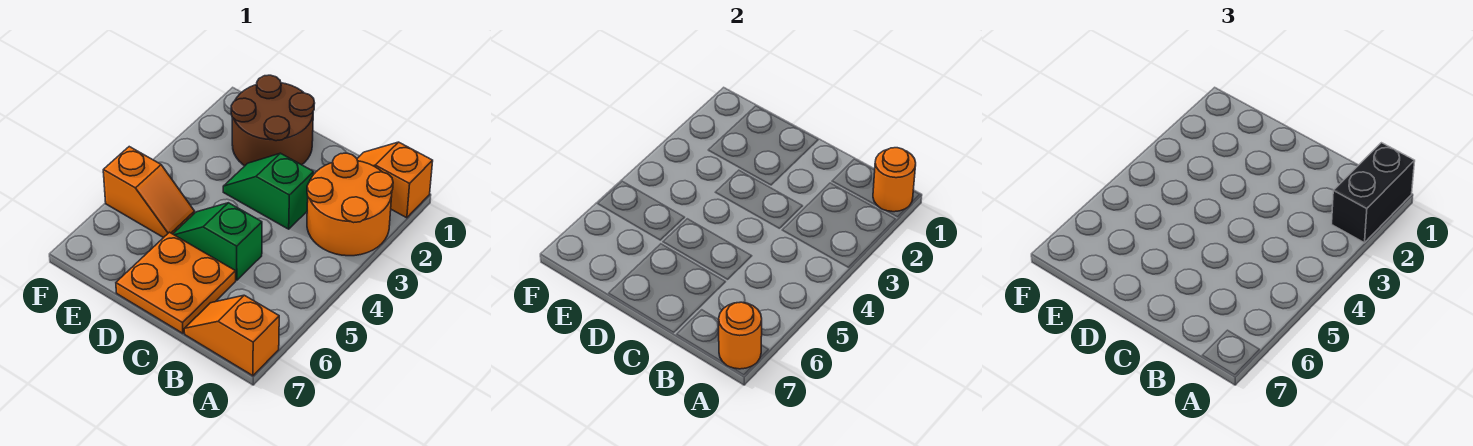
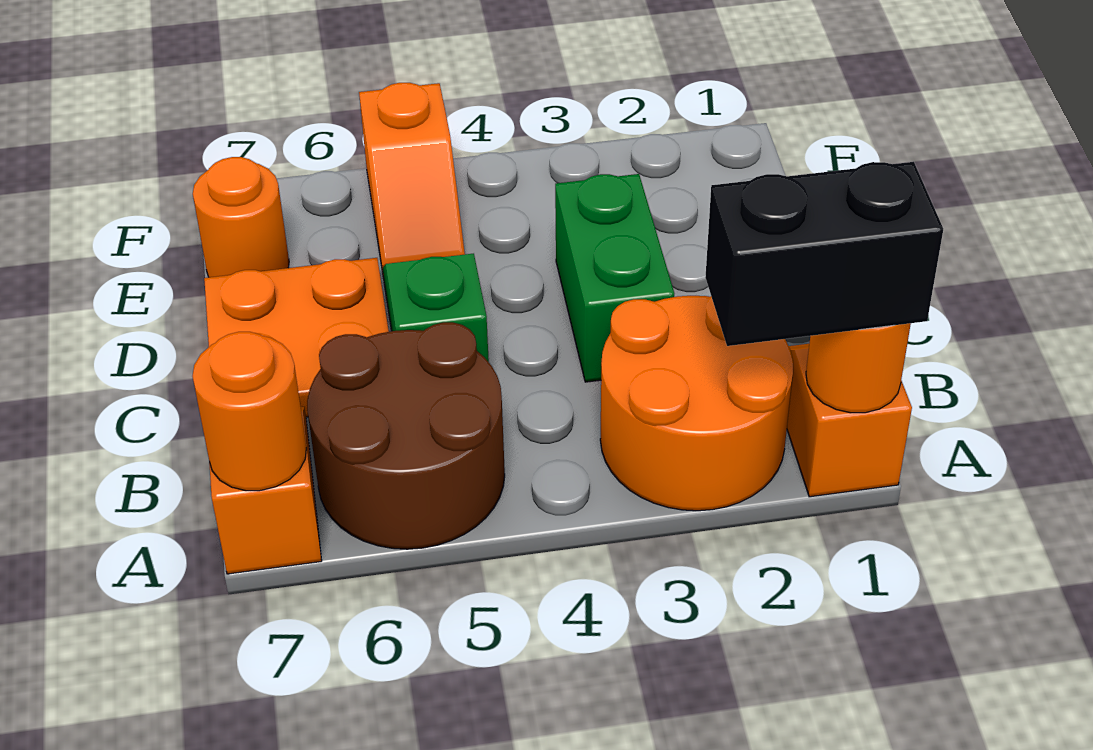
green slope C3:D3 level 1 top C -> green brick C3:D3 level 1
brown round brick D1:E2 level 1 -> brown round brick A5:B6 level 1
none -> orange round brick E7 level 1

